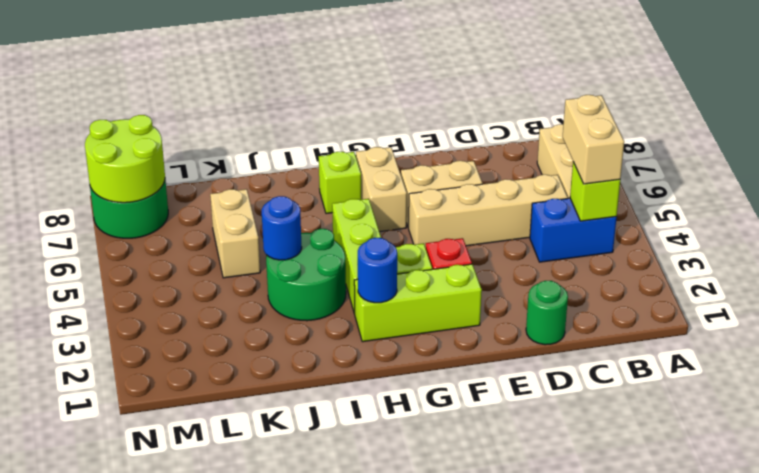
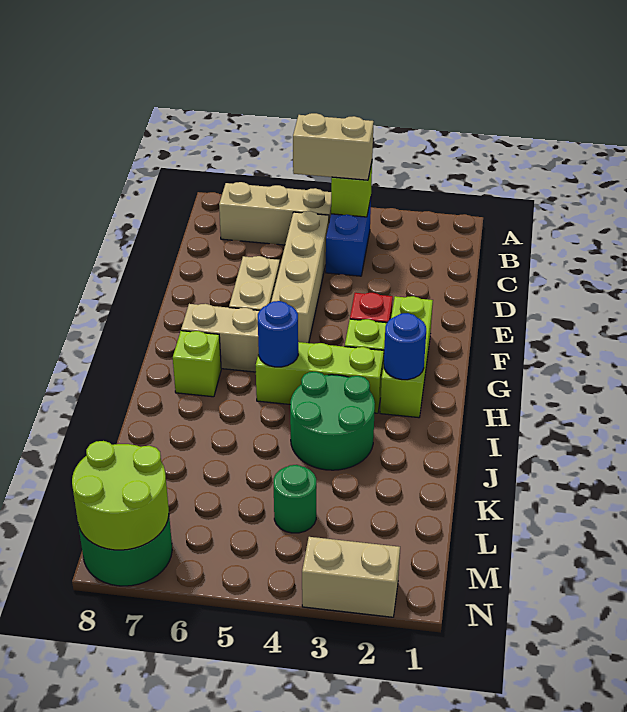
green round brick D1 level 1 -> green round brick L4 level 1
blue round brick J4 level 2 -> blue round brick H5 level 2
tan brick K5:K6 level 1 -> tan brick N2:N3 level 1

